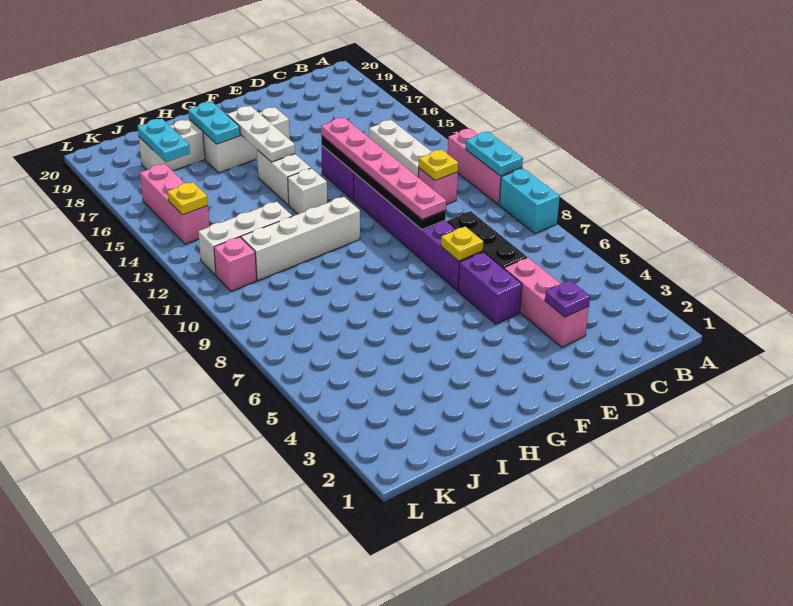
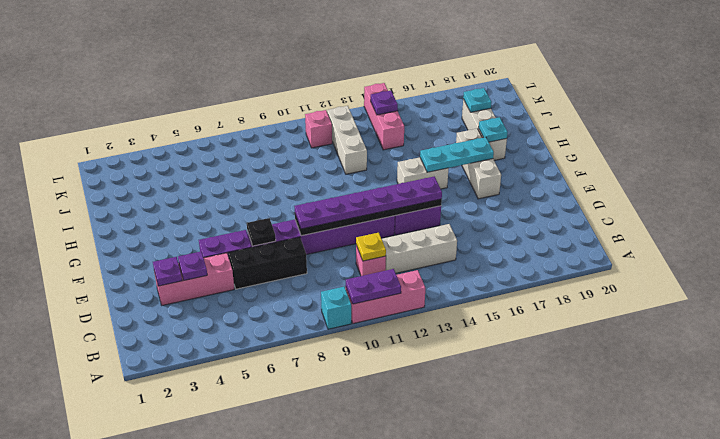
cyan brick A8:A9 level 1 -> cyan brick A9 level 1
cyan plate A10:A11 level 2 -> purple plate A10:A11 level 2
none -> purple plate D4 level 2
yellow plate E7 level 2 -> black plate E7 level 2
pink plate E9:E14 level 3 -> purple plate E9:E14 level 3
white brick G11:J11 level 1 -> none
white brick G13 level 1 -> none
white plate G15:G17 level 2 -> cyan plate G15:G17 level 2
cyan plate H17:H18 level 2 -> cyan plate H18 level 2
cyan plate J17:J18 level 2 -> cyan plate J18 level 2
pink brick K14:K16 level 1 -> pink brick J14:L14 level 1
yellow plate K14 level 2 -> purple plate K14 level 2

